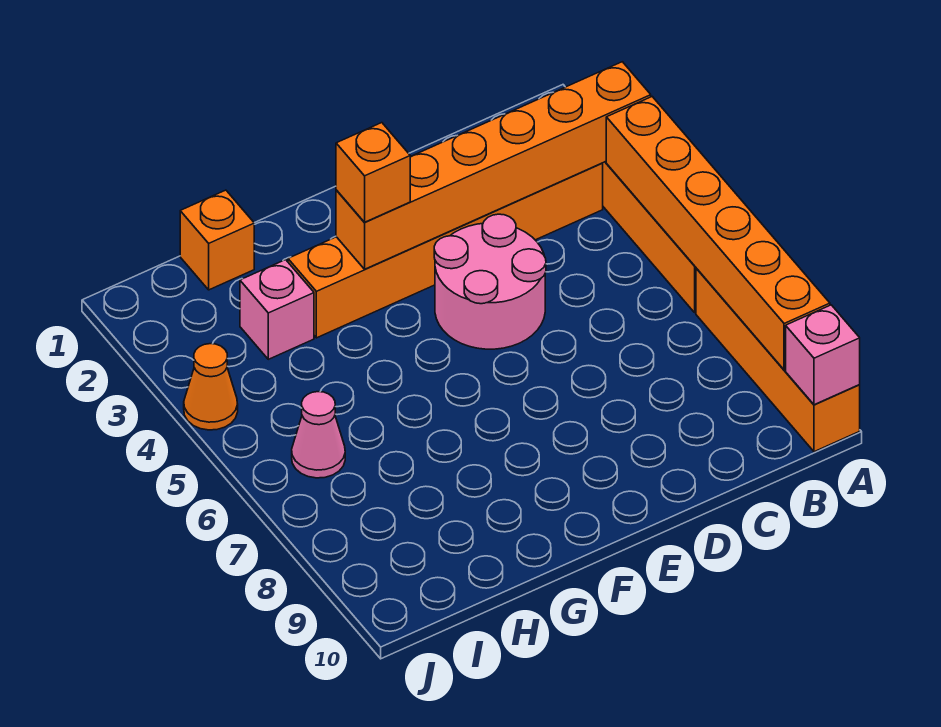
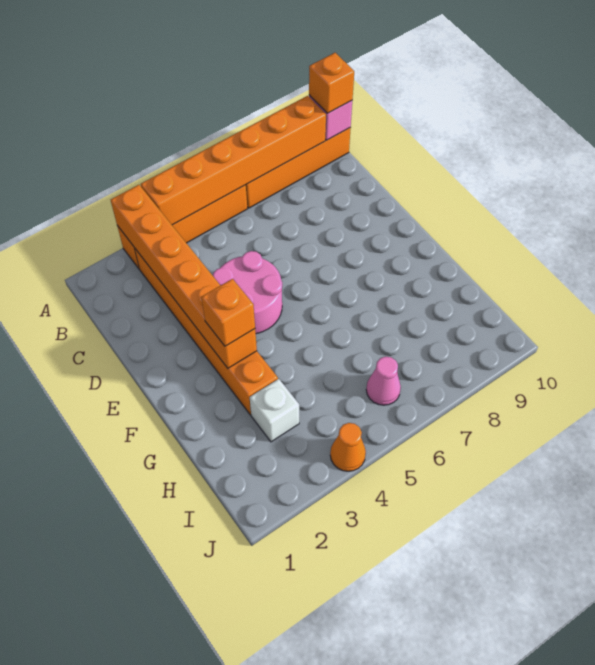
orange brick H1 level 1 -> orange brick A10 level 3
pink brick H3 level 1 -> white brick H3 level 1

